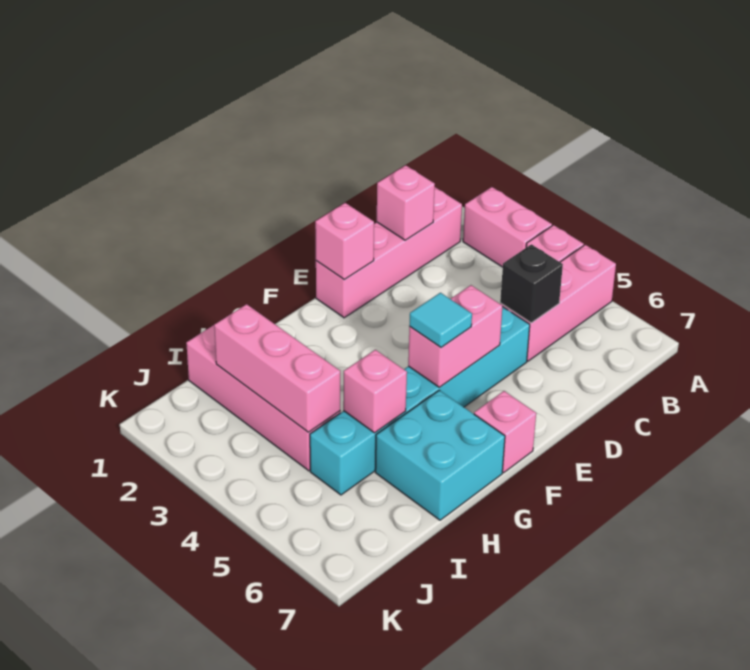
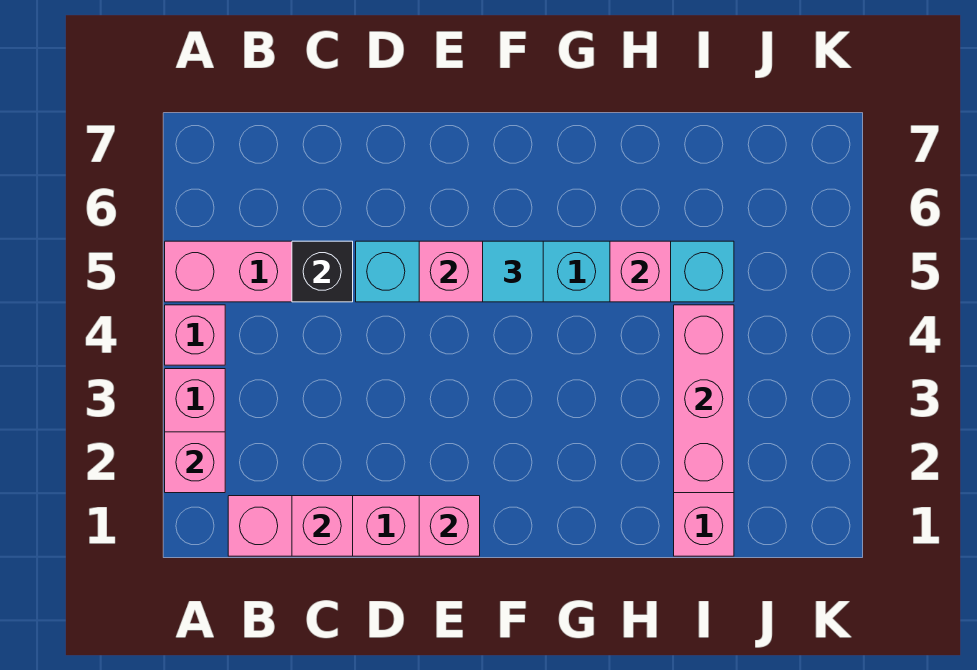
pink brick F7 level 1 -> pink brick A2 level 2
cyan brick G6:H7 level 1 -> none

